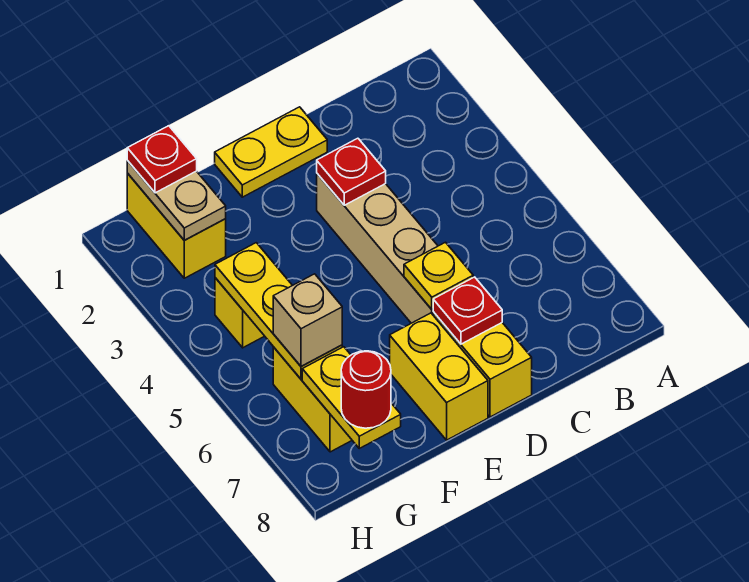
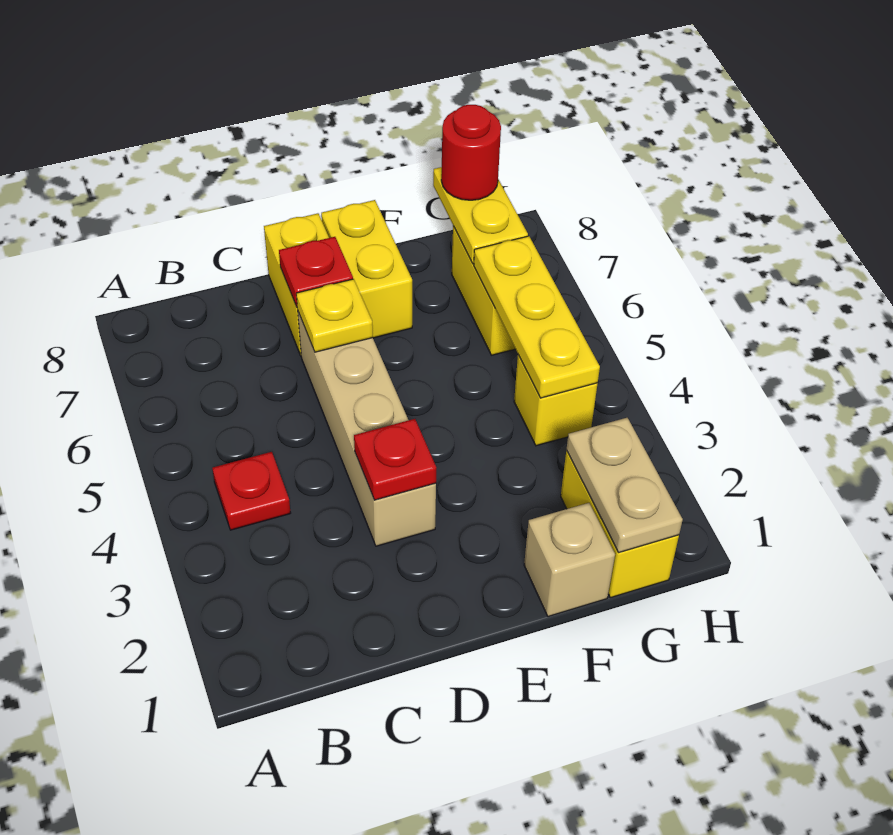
yellow plate D1:E1 level 1 -> none
red plate G1 level 3 -> red plate B4 level 1
tan brick G6 level 3 -> tan brick F1 level 1

